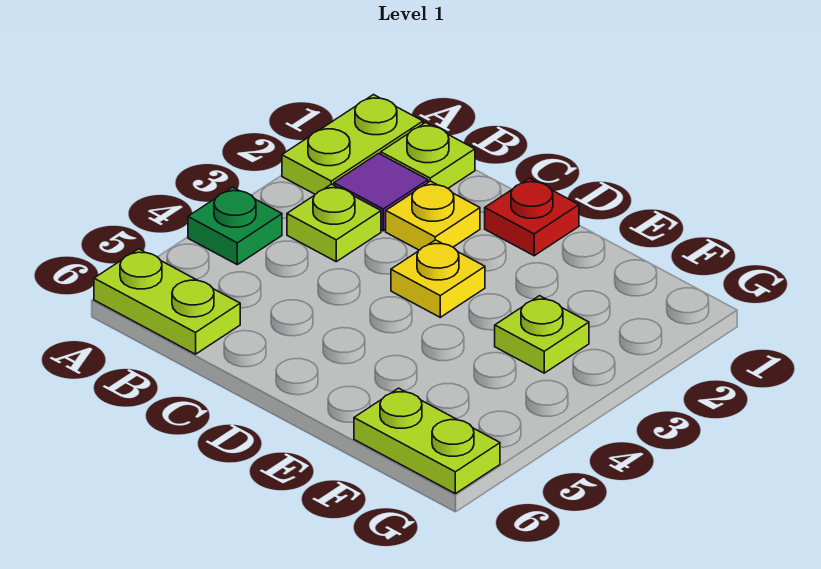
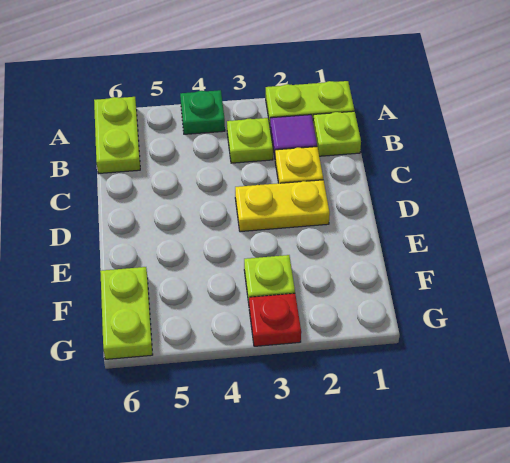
red plate D1 level 1 -> red plate G3 level 1
yellow plate D3 level 1 -> yellow plate D2:D3 level 1

